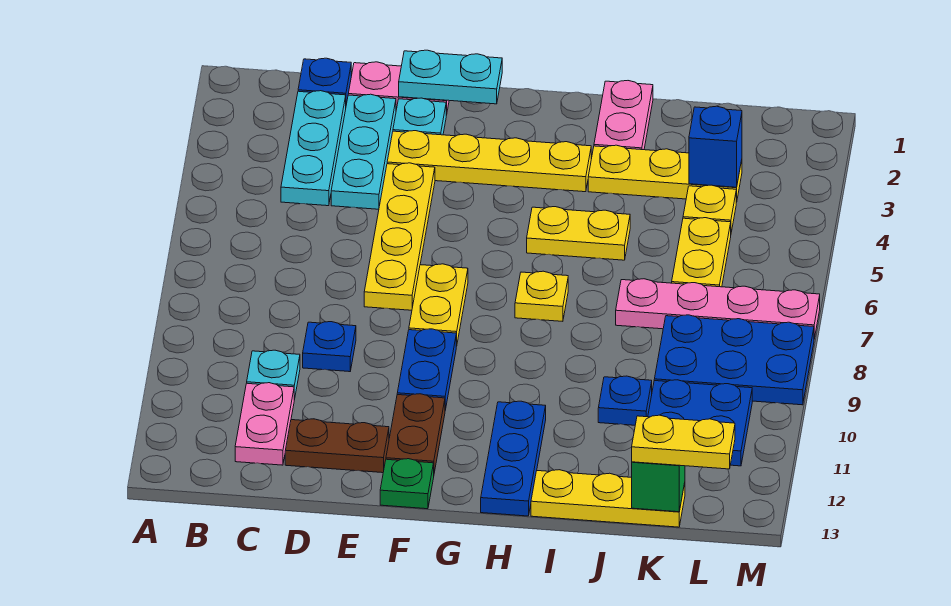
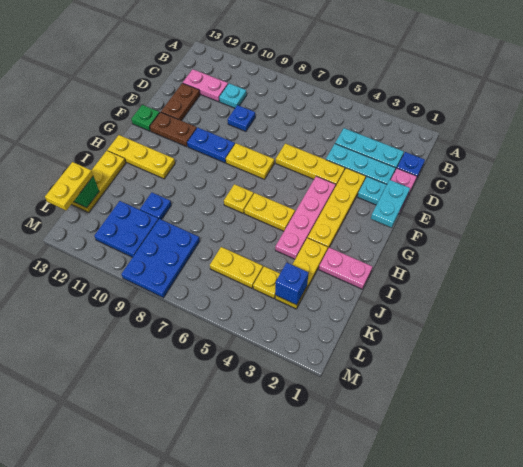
yellow plate E4:E7 level 1 -> yellow plate E4:E6 level 1
yellow plate H5:I5 level 1 -> yellow plate H5:H6 level 1
blue plate H11:H13 level 1 -> yellow plate H11:H13 level 1
pink plate J7:M7 level 1 -> pink plate F4:I4 level 1

